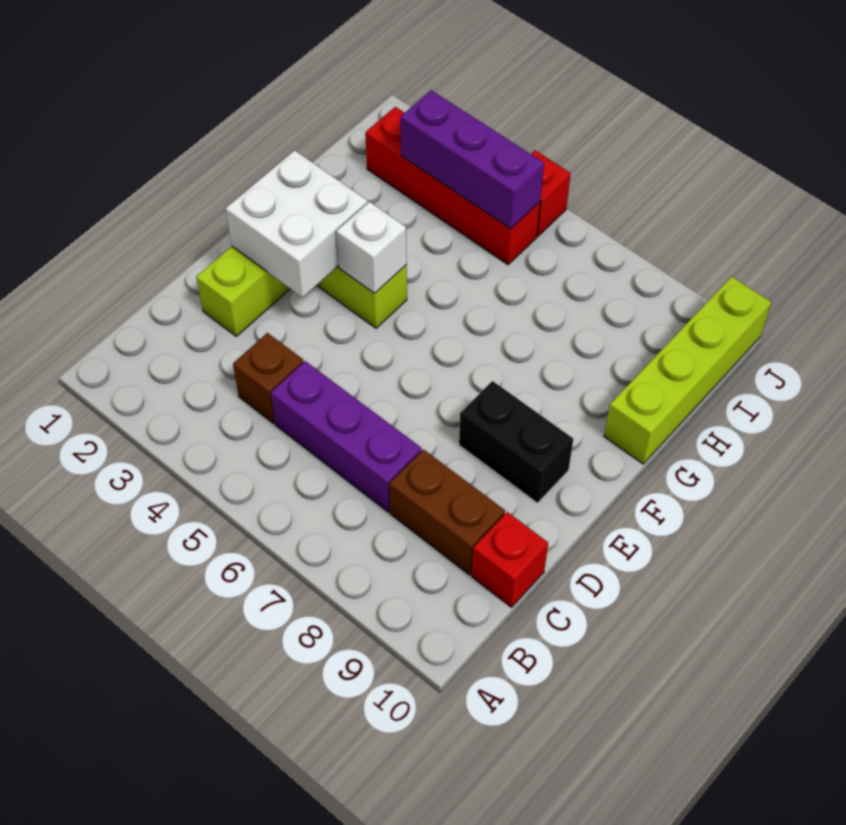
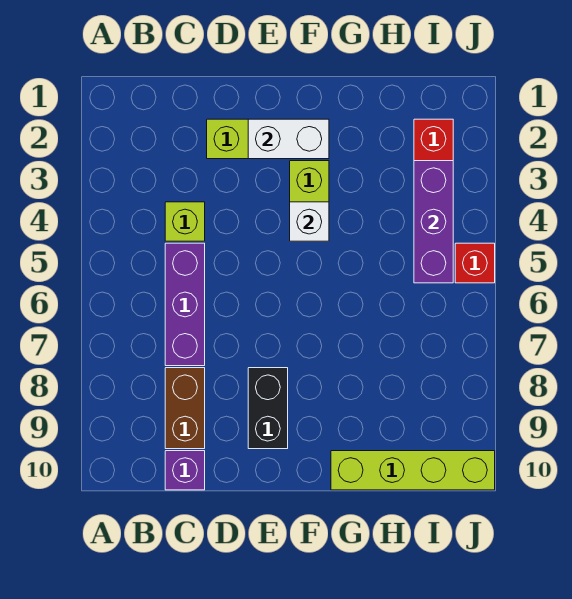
brown brick C4 level 1 -> lime brick C4 level 1
red brick C10 level 1 -> purple brick C10 level 1
white brick E2:F3 level 2 -> white brick E2:F2 level 2

